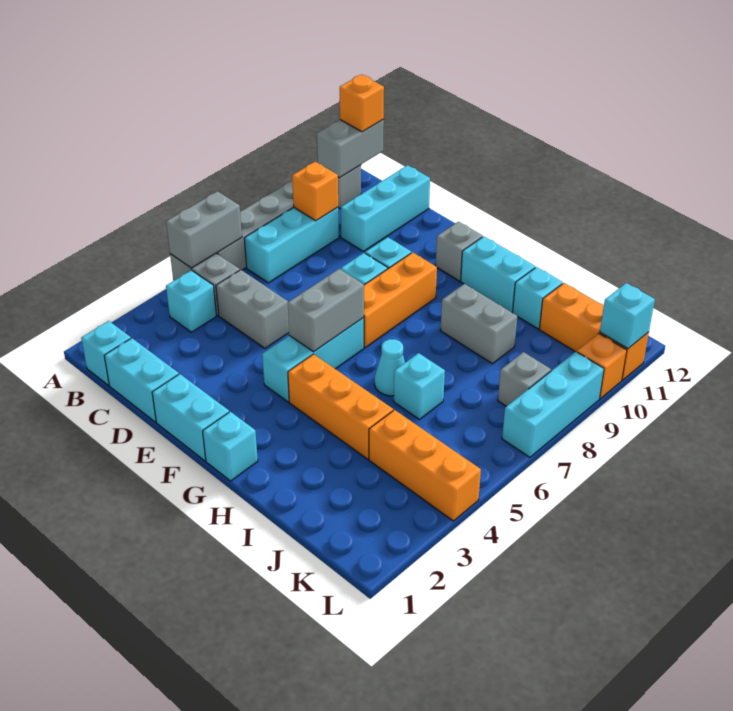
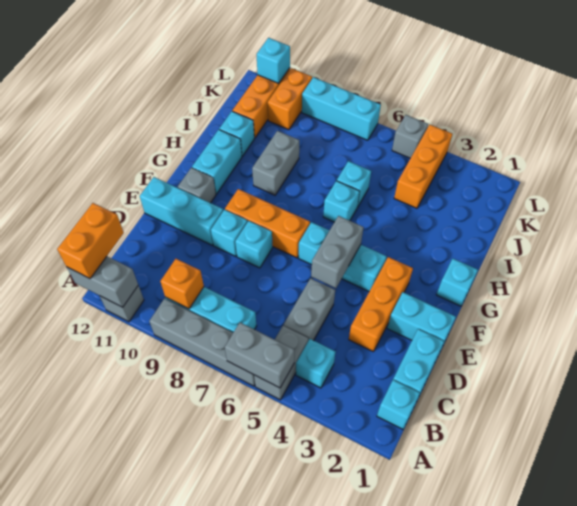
orange brick A12 level 3 -> orange brick A12:B12 level 3
cyan brick C10:C12 level 1 -> cyan brick E10:E12 level 1
cyan brick E1:F1 level 1 -> cyan brick E1:E2 level 1
grey brick F5:F6 level 2 -> grey brick E5:F5 level 2
orange brick G4:I4 level 1 -> orange brick D3:F3 level 1
cyan cone H6 level 1 -> cyan brick H6 level 1
grey brick K8 level 1 -> grey brick L5 level 1
orange brick L10 level 1 -> orange brick K10:L10 level 1

